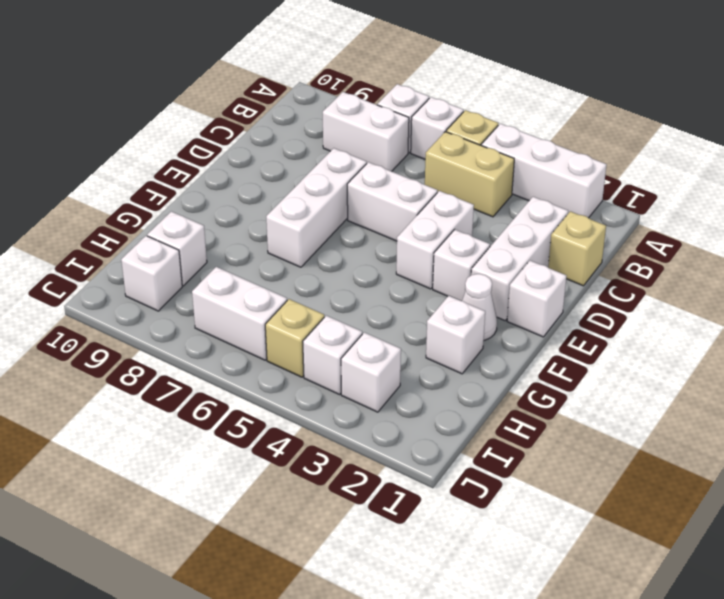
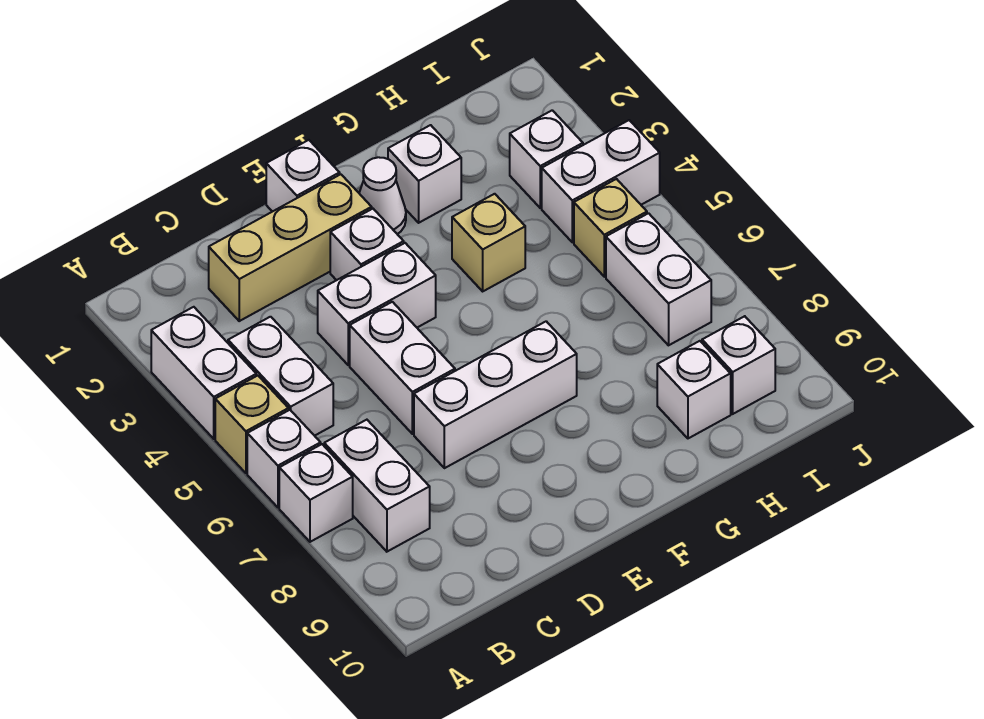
white brick A2:A4 level 1 -> white brick A3:A4 level 1
tan brick B4:B5 level 1 -> white brick B4:B5 level 1
tan brick C1 level 1 -> tan brick G4 level 1
white brick C2:E2 level 1 -> tan brick C2:E2 level 1
white brick I4 level 1 -> white brick I4:J4 level 1

